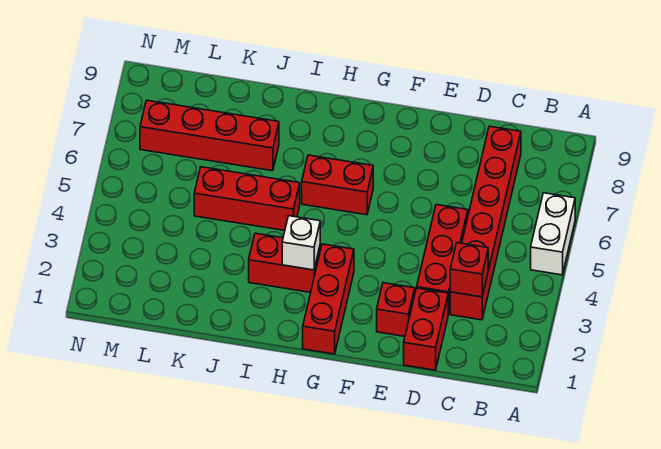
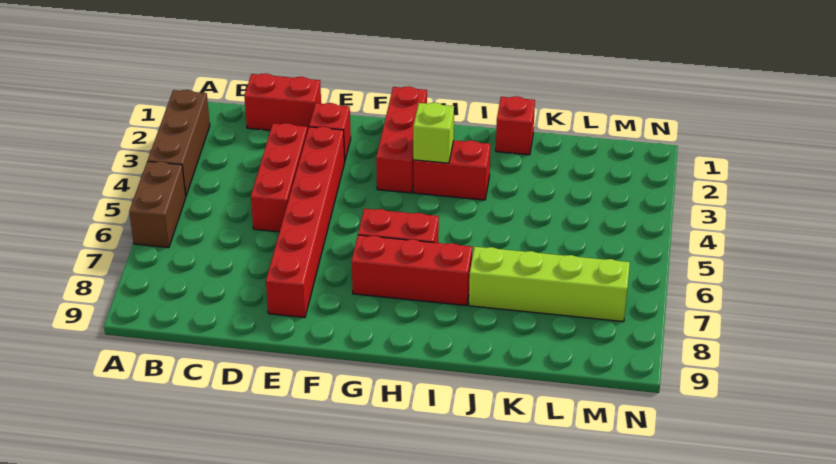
none -> brown brick A2:A4 level 1
white brick A5:A6 level 1 -> brown brick A5:A6 level 1
red brick C3:C8 level 1 -> red brick E3:E8 level 1
red brick C3 level 2 -> red brick J1 level 1
red brick D1:D2 level 1 -> red brick C1:D1 level 1
white brick H3 level 2 -> lime brick H3 level 2
red brick I5:K5 level 1 -> red brick G7:I7 level 1
red brick J7:M7 level 1 -> lime brick J7:M7 level 1

